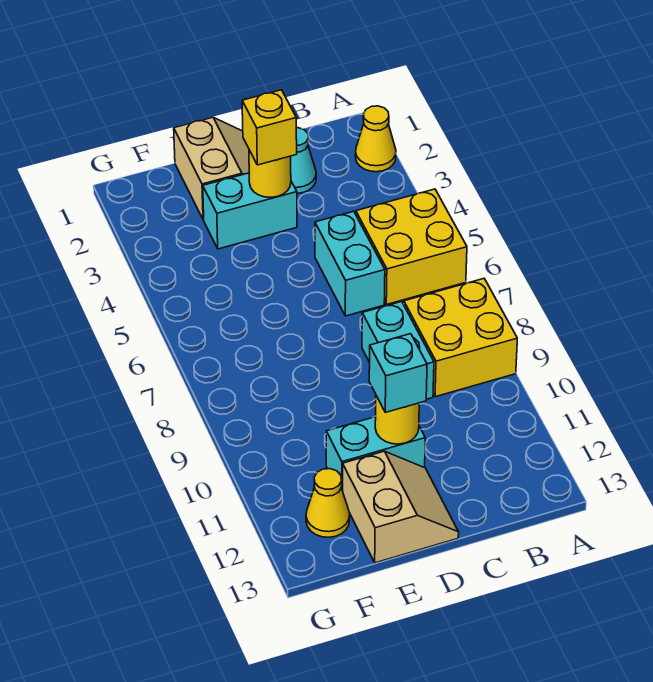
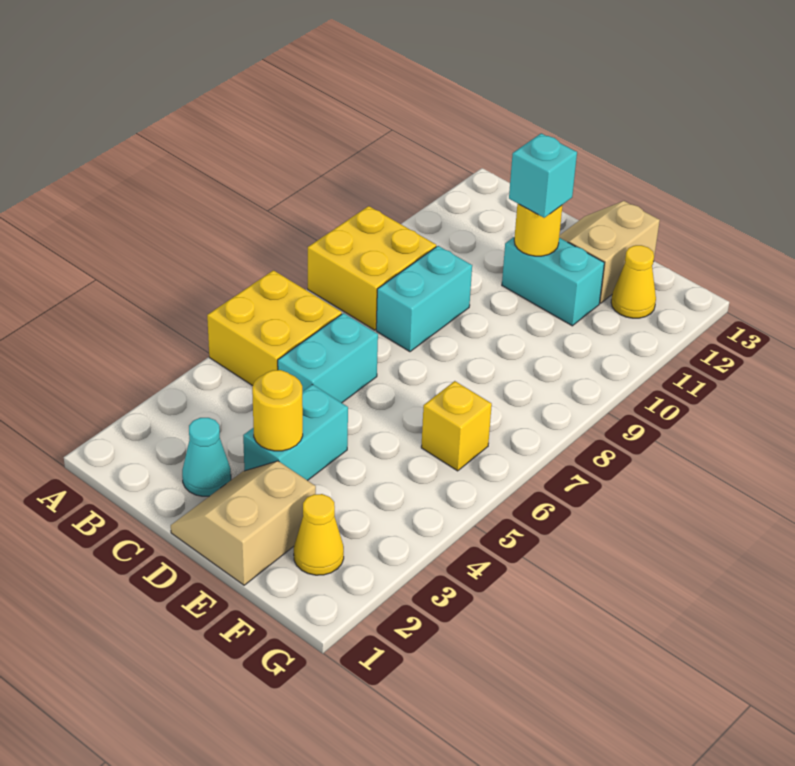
yellow cone A2 level 1 -> yellow cone F2 level 1
cyan brick D3:E3 level 1 -> cyan brick D3:D4 level 1
yellow brick D3 level 3 -> yellow brick F6 level 1

